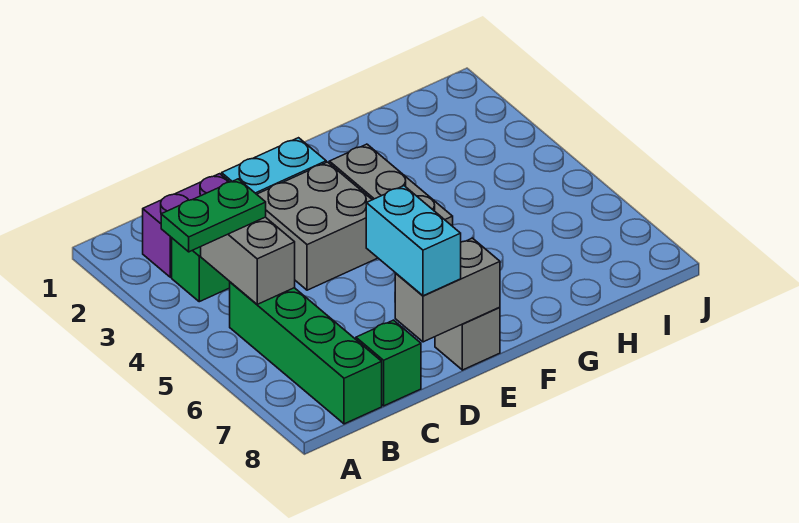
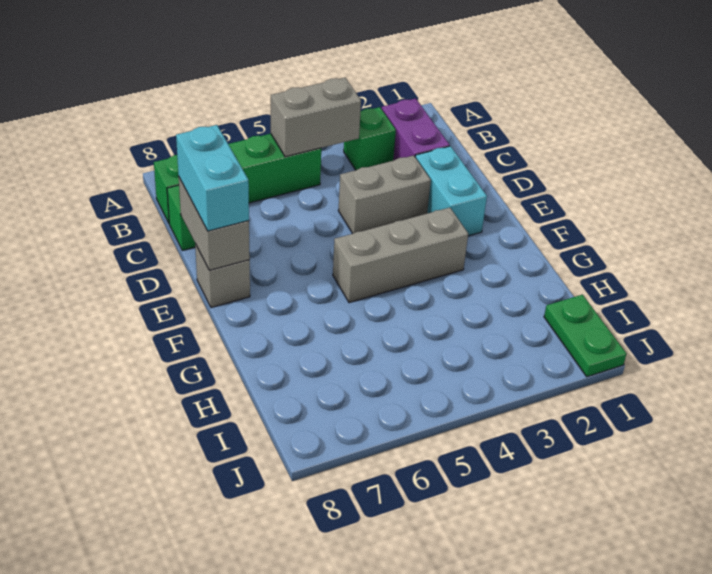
green plate A4:B4 level 3 -> green plate I1:J1 level 1
grey brick D3:E4 level 1 -> grey brick D3:D4 level 1
cyan brick D7:D8 level 3 -> cyan brick D8:E8 level 3

